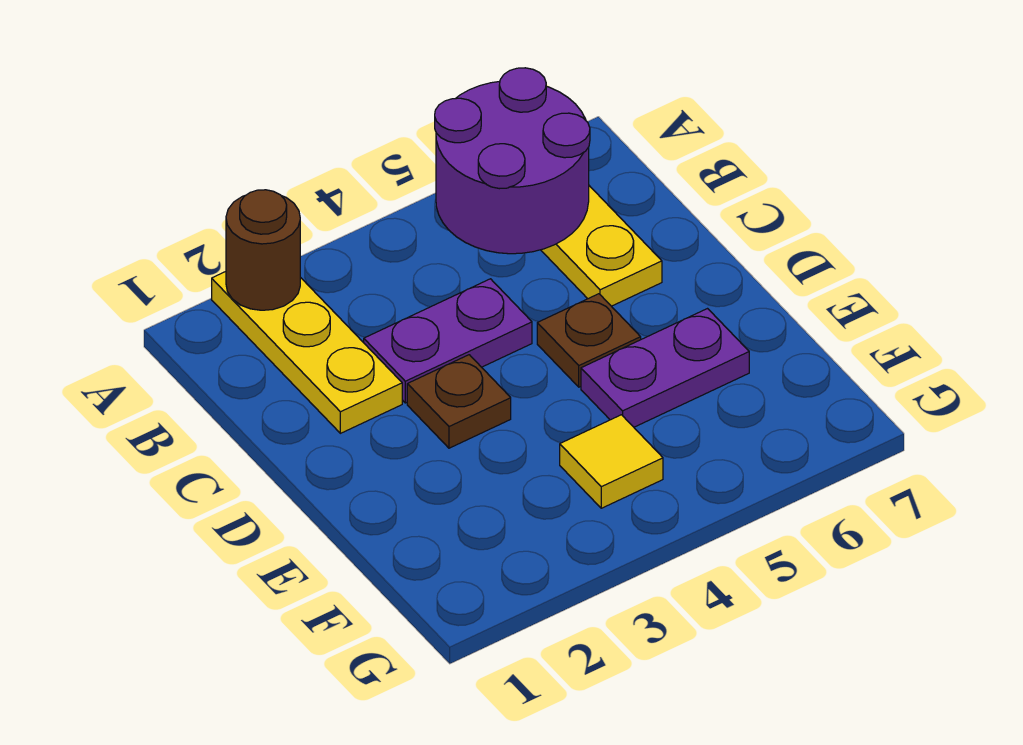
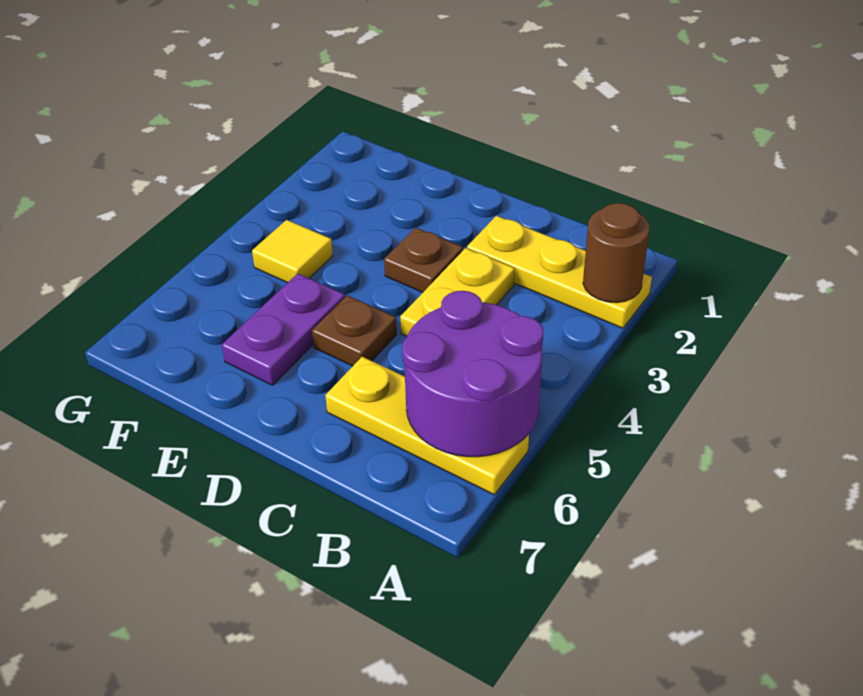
purple plate C3:C4 level 1 -> yellow plate C3:C4 level 1

